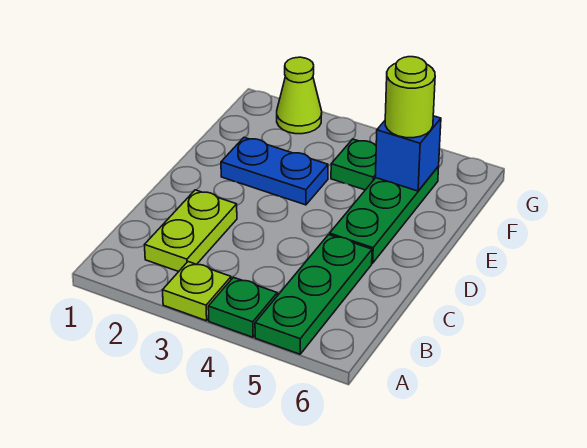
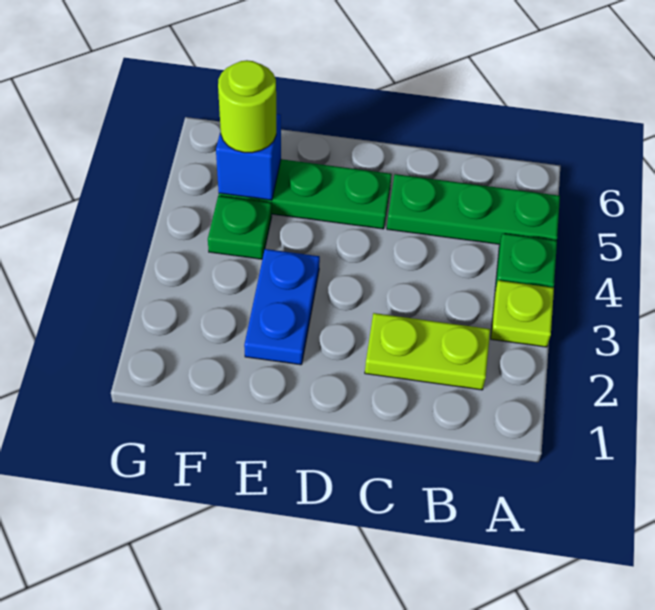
lime cone G2 level 1 -> none

